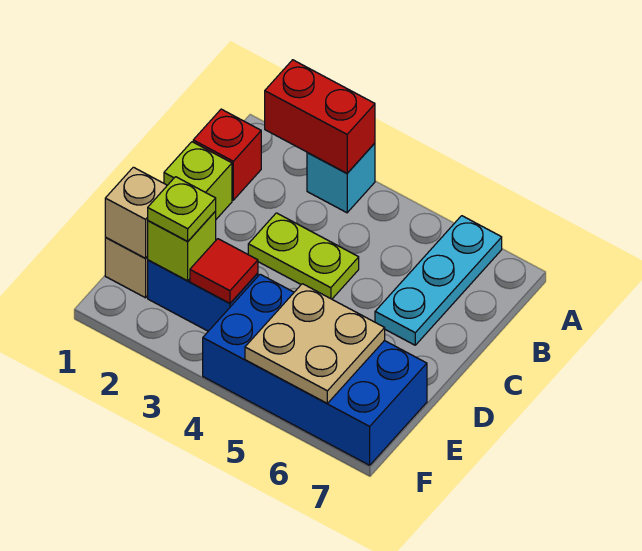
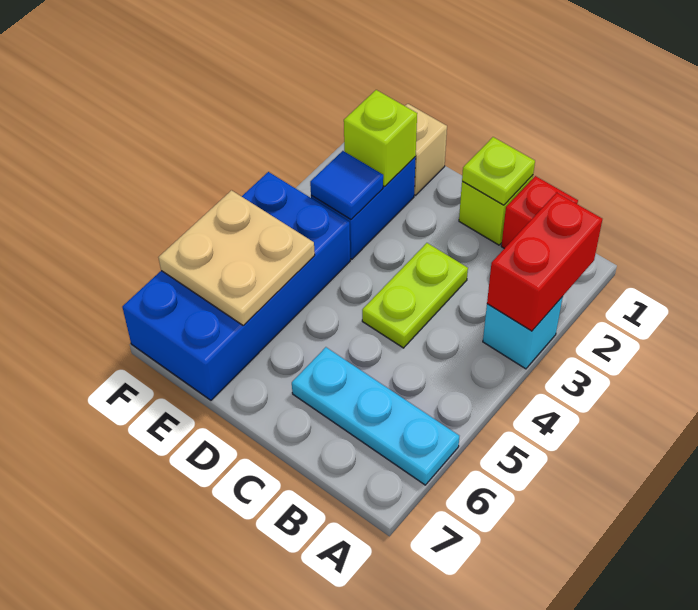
tan brick E1 level 2 -> none
lime plate E2 level 3 -> lime plate C1 level 2
red tile E3 level 2 -> blue tile E3 level 2

